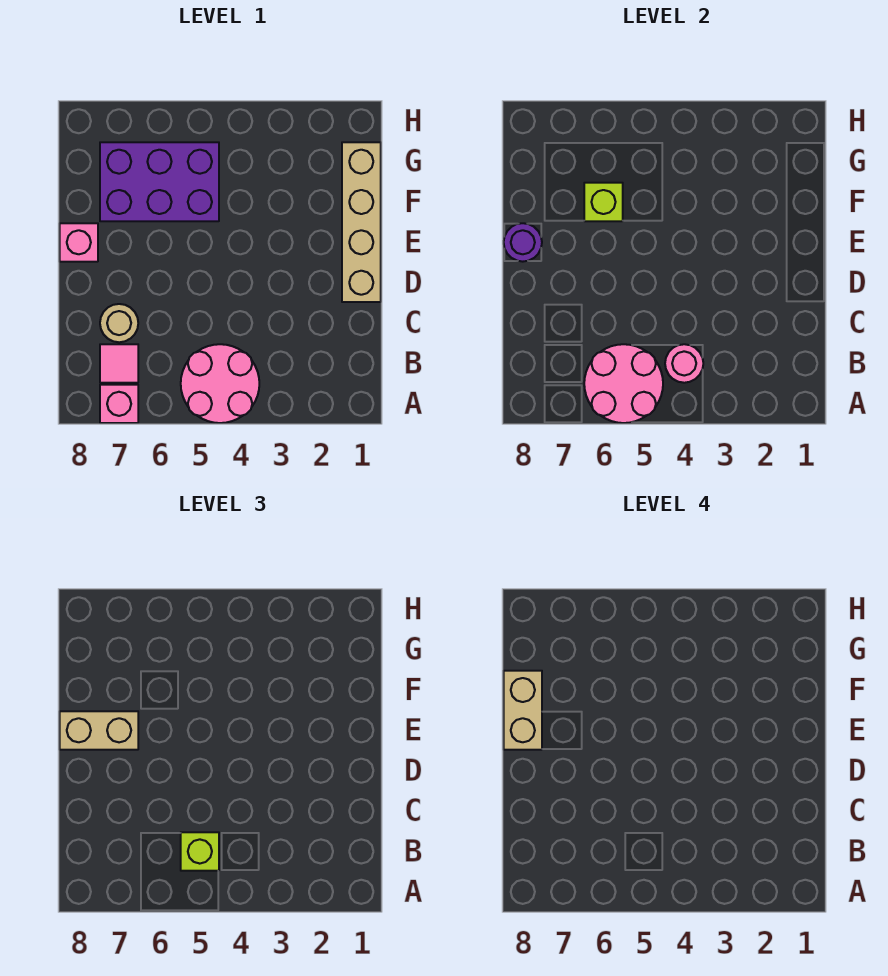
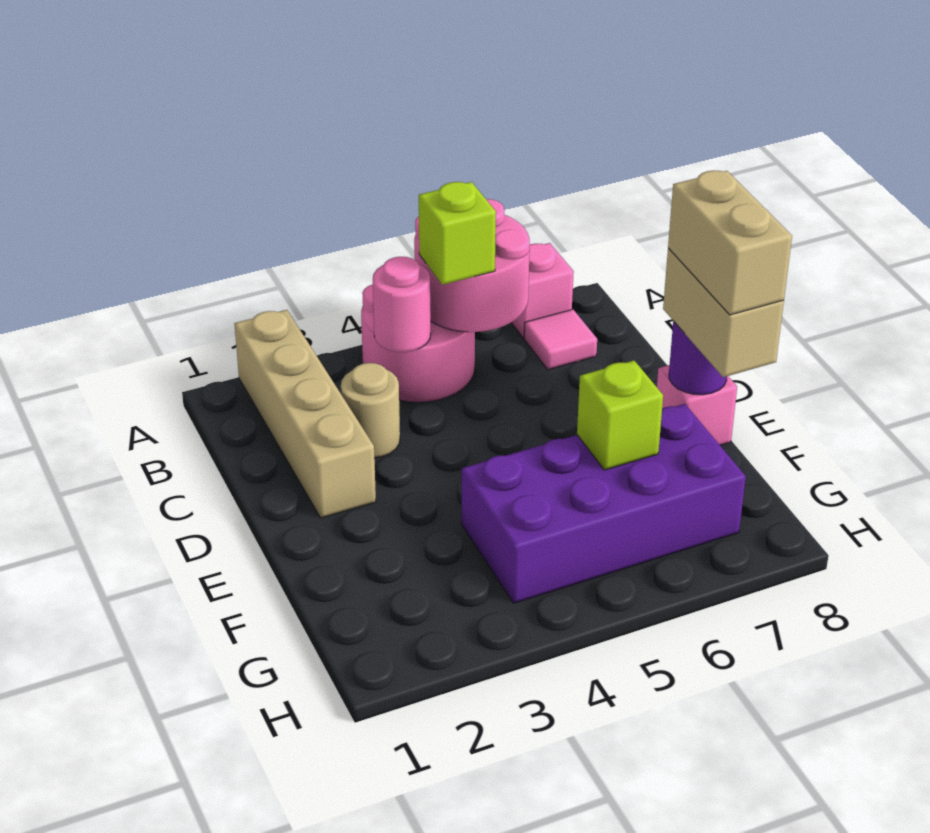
tan round brick C7 level 1 -> tan round brick C3 level 1
tan brick D1:G1 level 1 -> tan brick A2:D2 level 1
tan brick E7:E8 level 3 -> tan brick E8:F8 level 3
purple brick F5:G7 level 1 -> purple brick F4:G7 level 1

